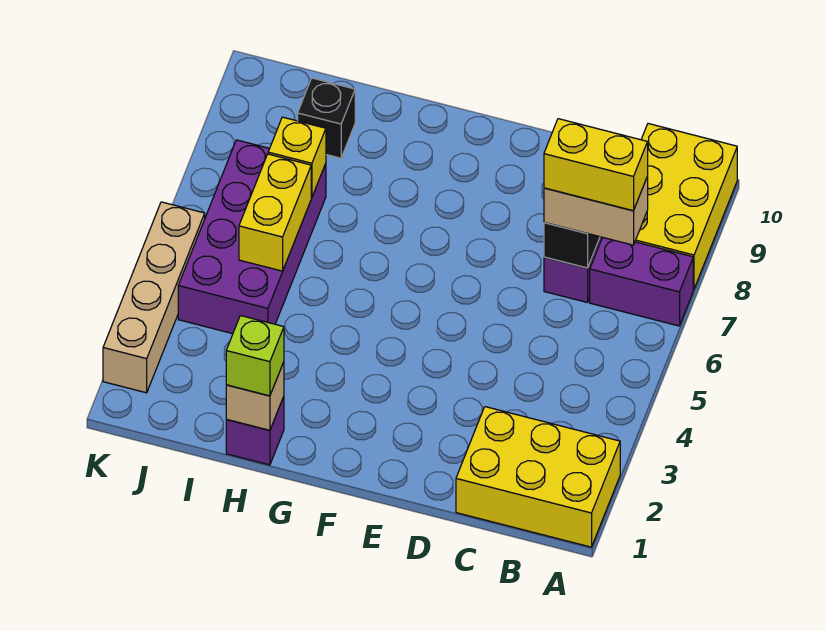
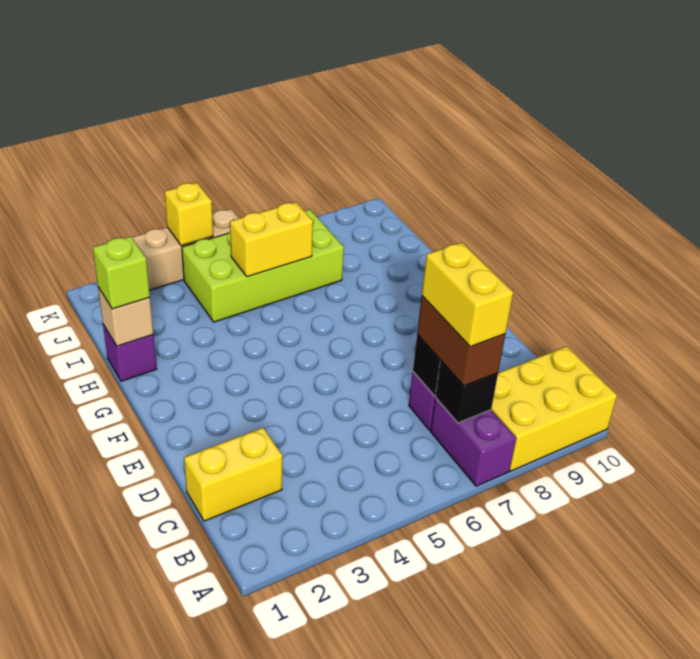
yellow brick A1:C2 level 1 -> yellow brick C1:C2 level 1
tan brick B7:C7 level 3 -> brown brick B7:C7 level 3
purple brick I4:J7 level 1 -> lime brick I4:J7 level 1
yellow brick I7 level 2 -> yellow brick K4 level 2
black brick I9 level 1 -> black brick B7 level 2

